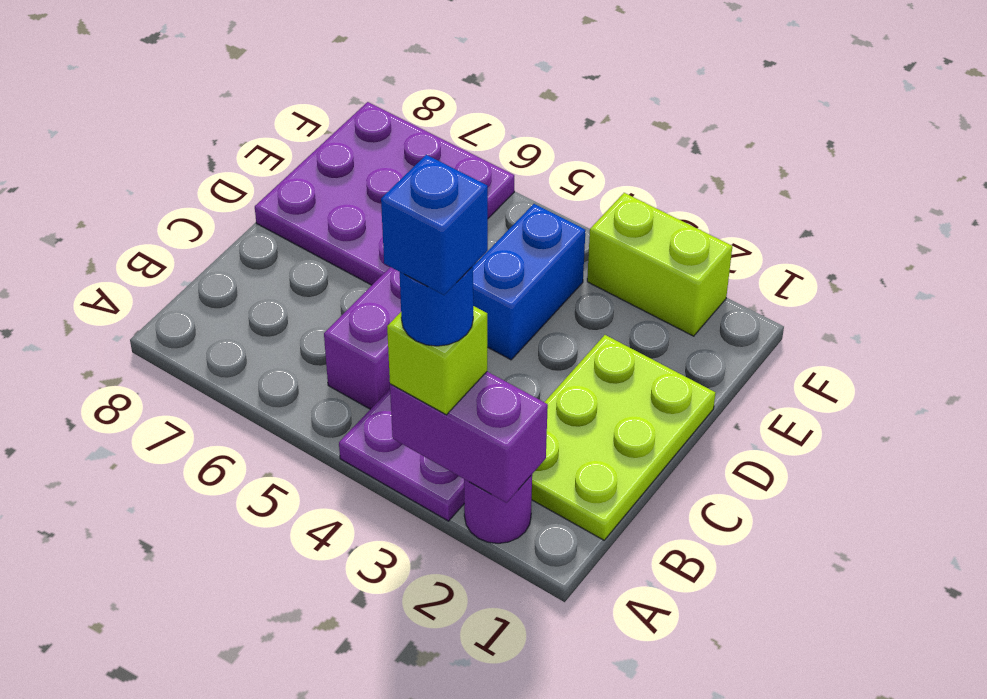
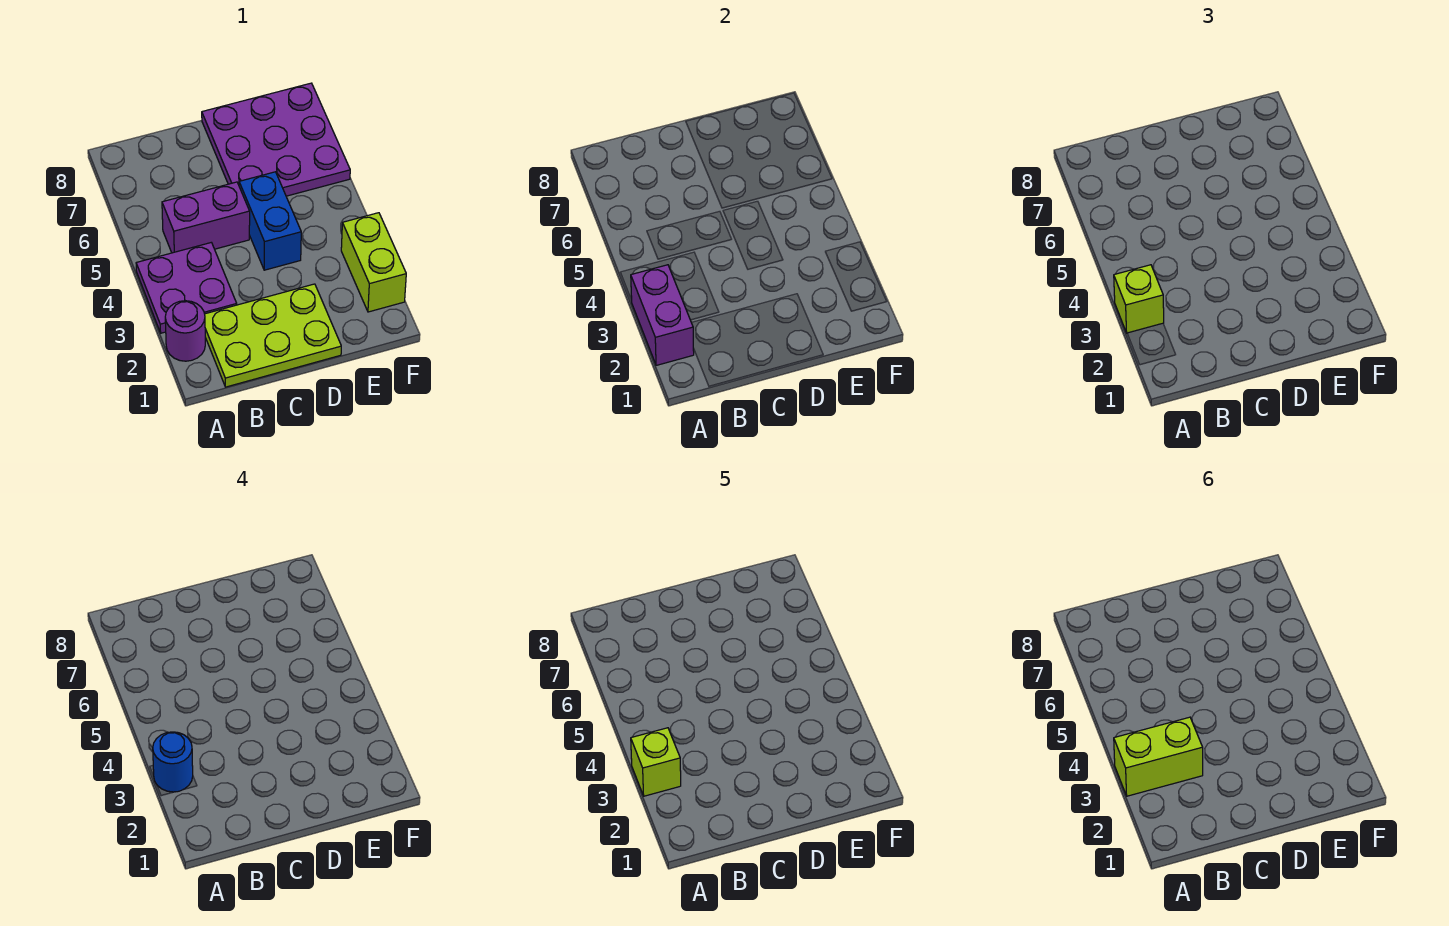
blue brick A3 level 5 -> lime brick A3 level 5
none -> lime brick A3:B3 level 6
blue brick D4:E4 level 1 -> blue brick D4:D5 level 1

